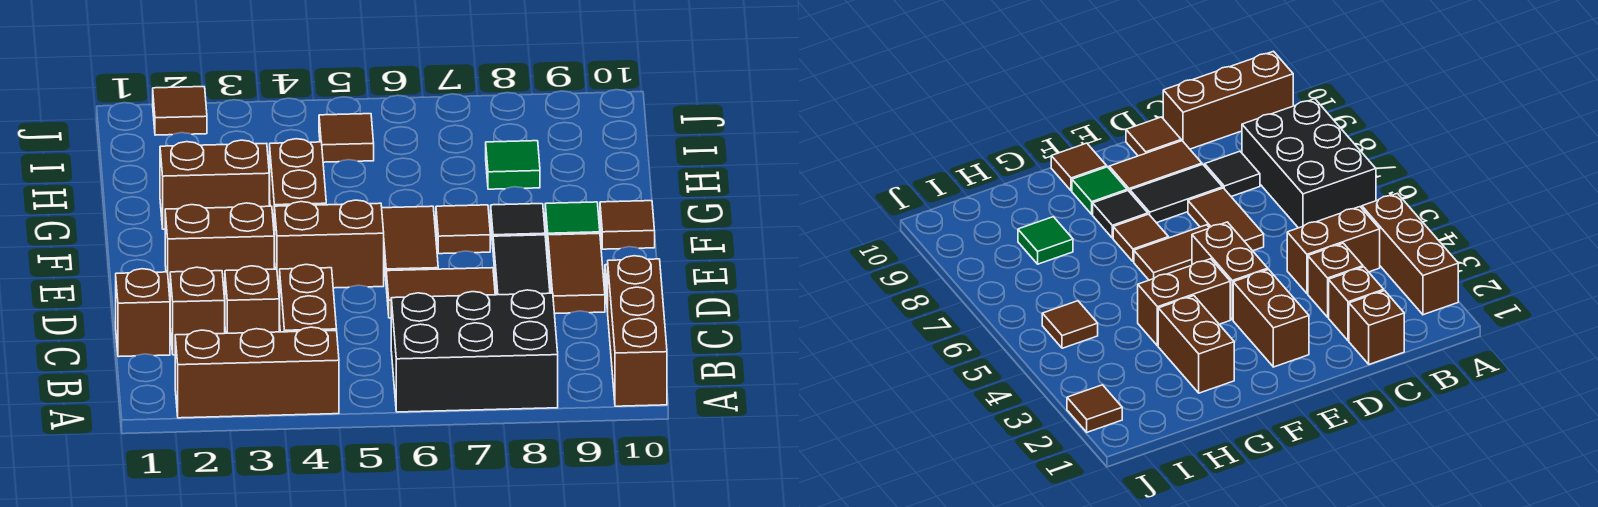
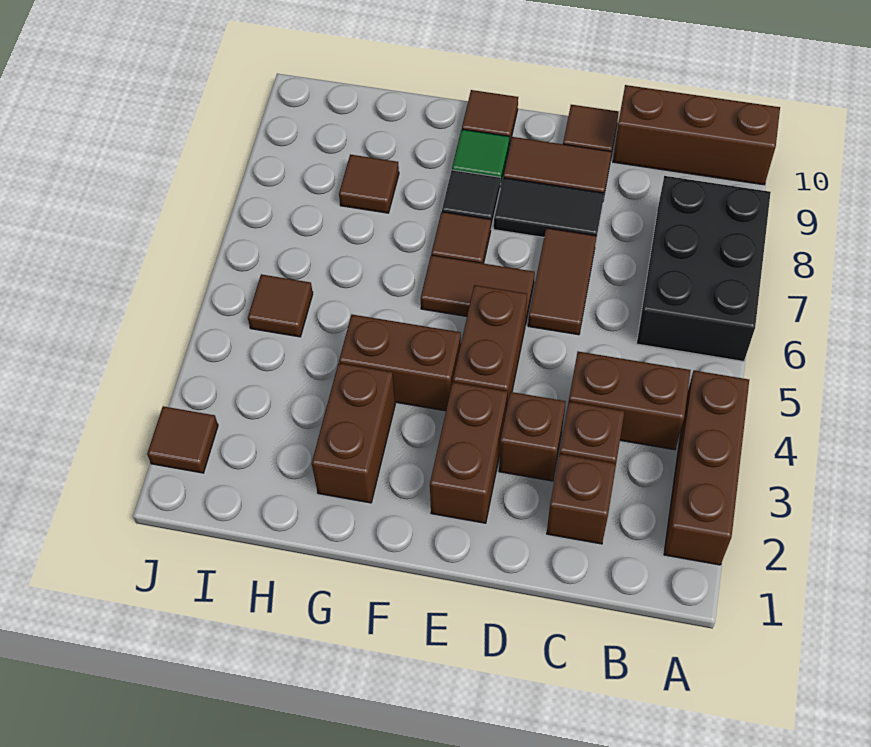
brown brick C1 level 1 -> brown brick D3 level 1
black tile C8 level 1 -> none
green tile H8 level 1 -> brown tile H8 level 1

